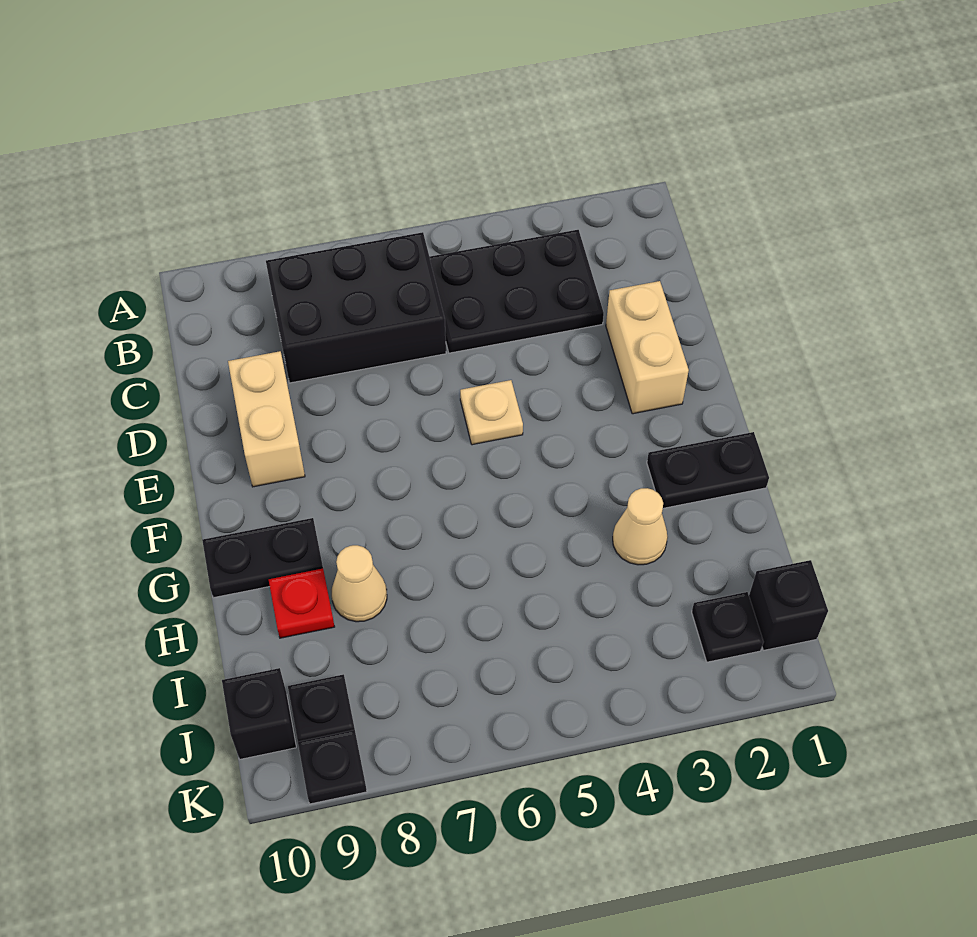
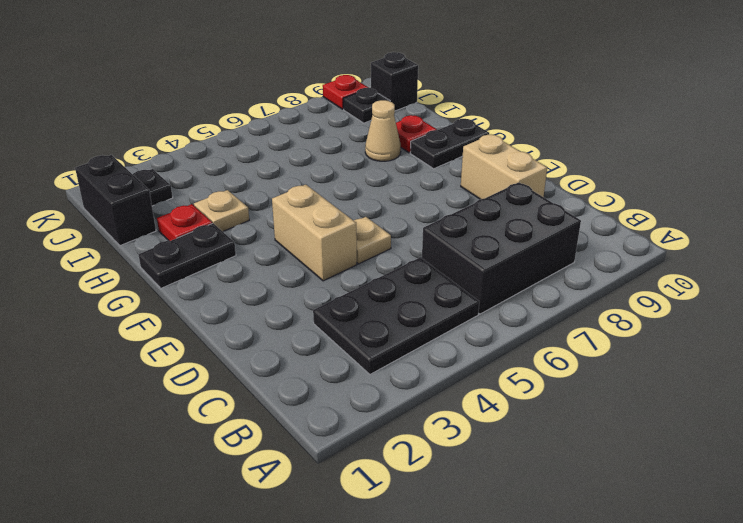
tan brick D2:E2 level 1 -> tan brick E4:F4 level 1
none -> red plate H2 level 1
tan cone H3 level 1 -> tan plate H3 level 1
black brick J1 level 1 -> black brick I1:J1 level 1
black plate K9 level 1 -> red plate K9 level 1

